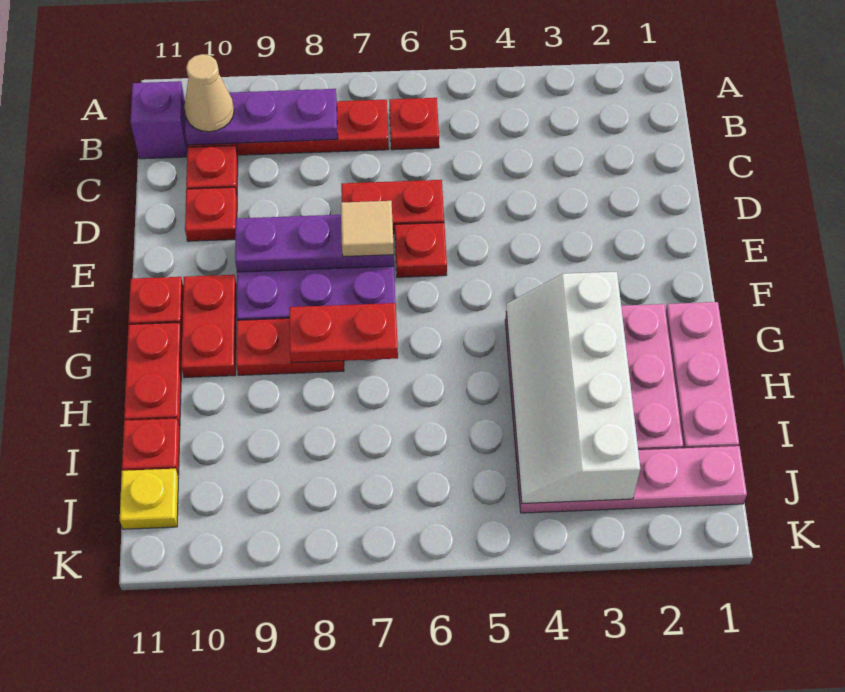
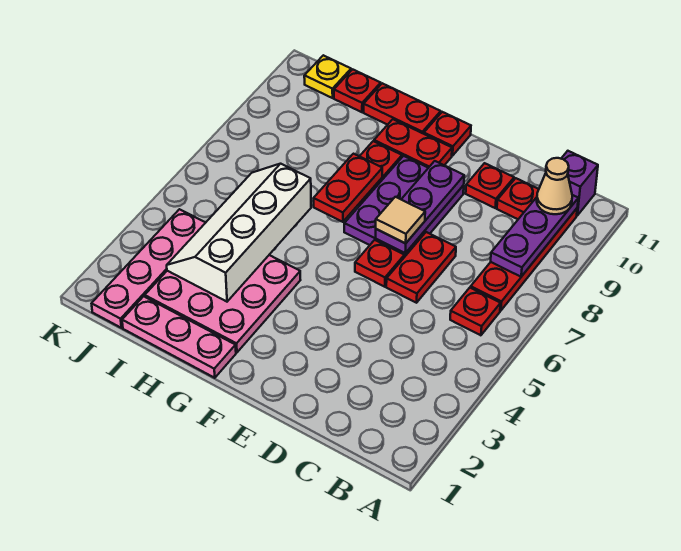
white slope G3:J4 level 2 top 3 -> white slope H3:I6 level 2 top H

